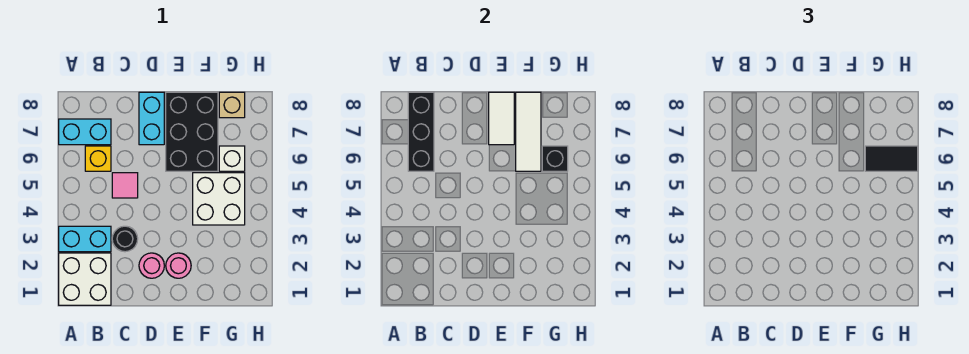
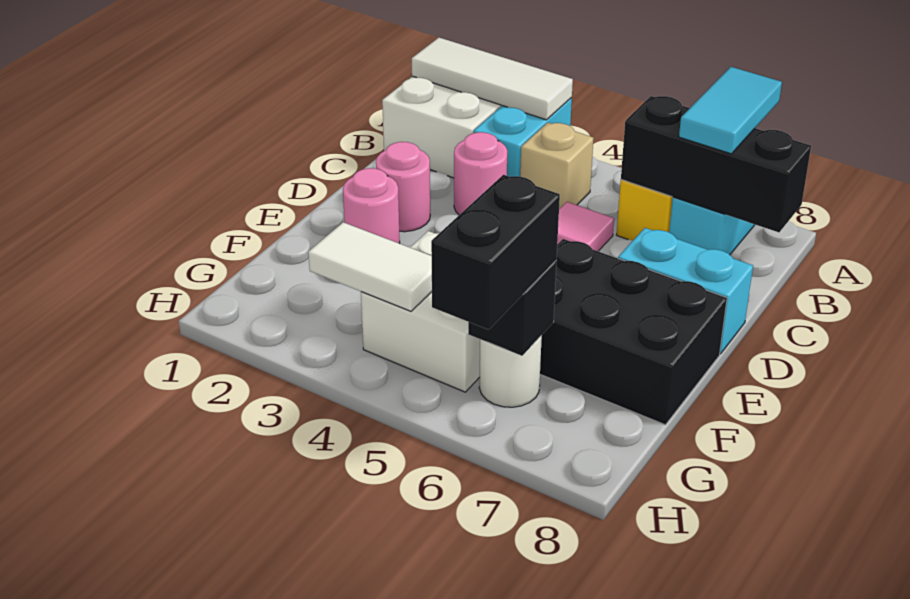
none -> cyan tile A7:B7 level 3
black round brick C3 level 1 -> pink round brick C3 level 1
white tile E7:E8 level 2 -> white tile G3:G4 level 2
white tile F6:F8 level 2 -> white tile A1:A3 level 2
white brick G6 level 1 -> white round brick G6 level 1
black tile G6:H6 level 3 -> black brick G6:H6 level 3
tan brick G8 level 1 -> tan brick B4 level 1

